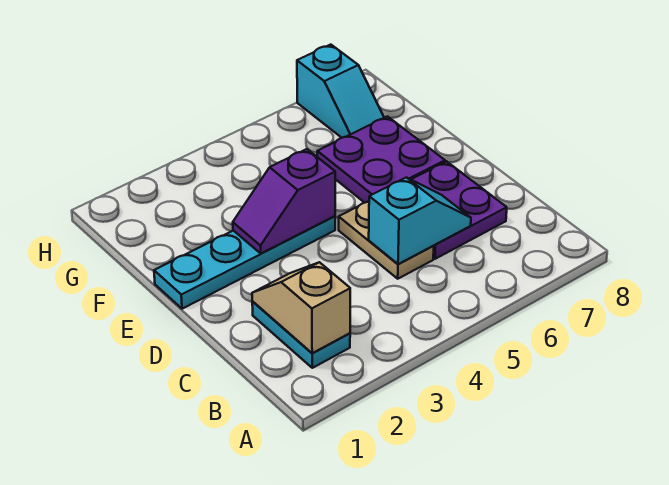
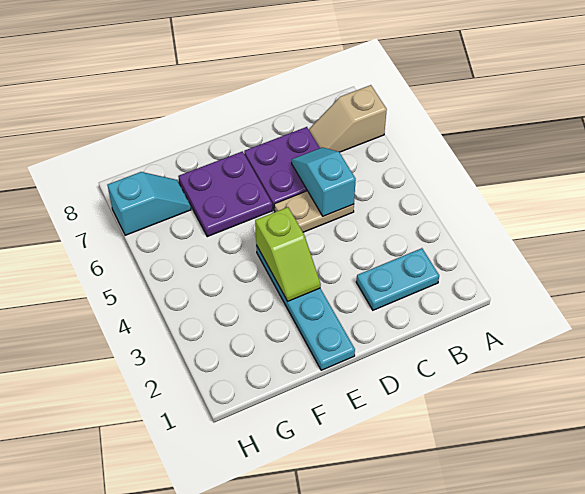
tan slope B2:C2 level 2 top B -> tan slope A7:B7 level 1 top A
purple slope E3:E4 level 2 top 4 -> lime slope E3:E4 level 2 top 4

